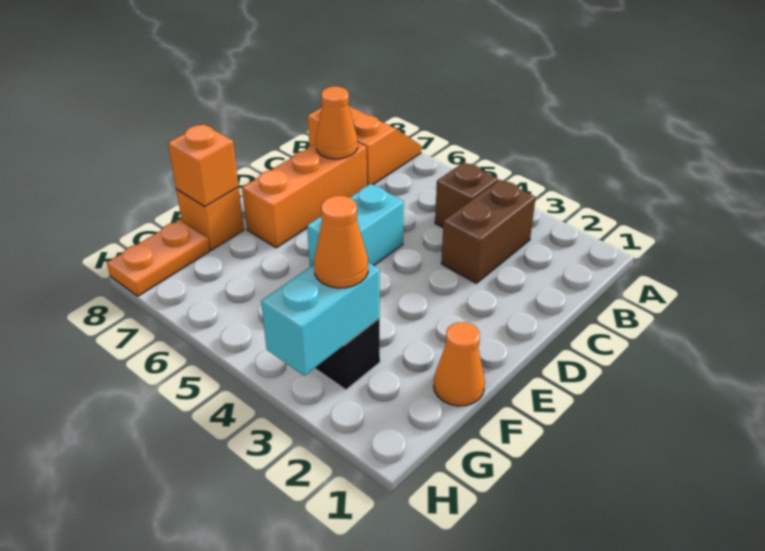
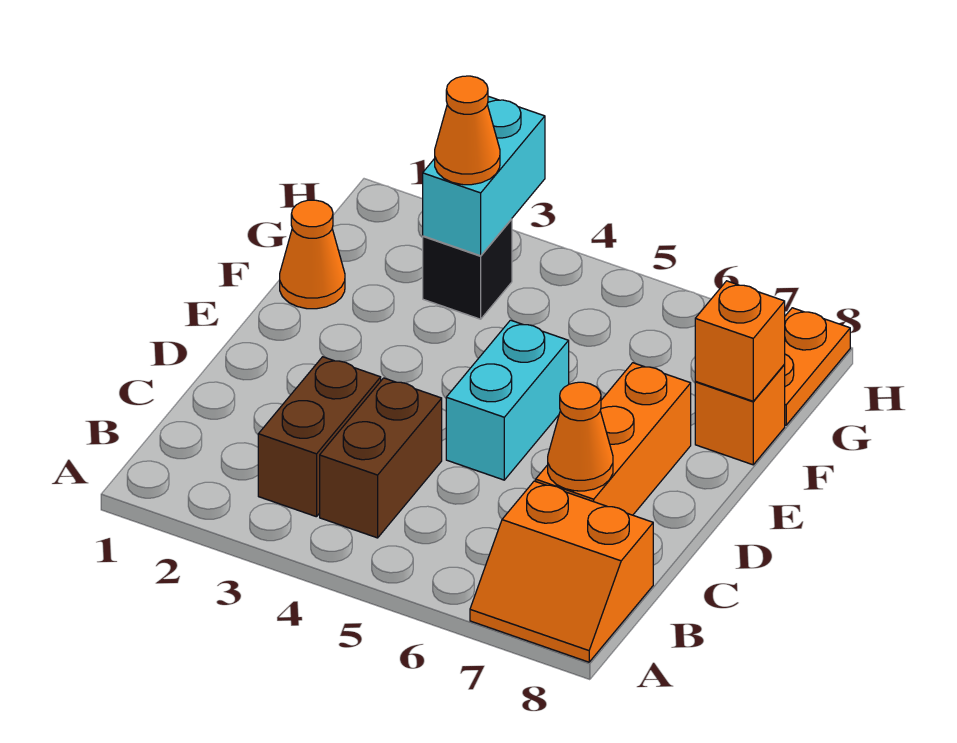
brown brick B4 level 1 -> brown brick B4:C4 level 1

